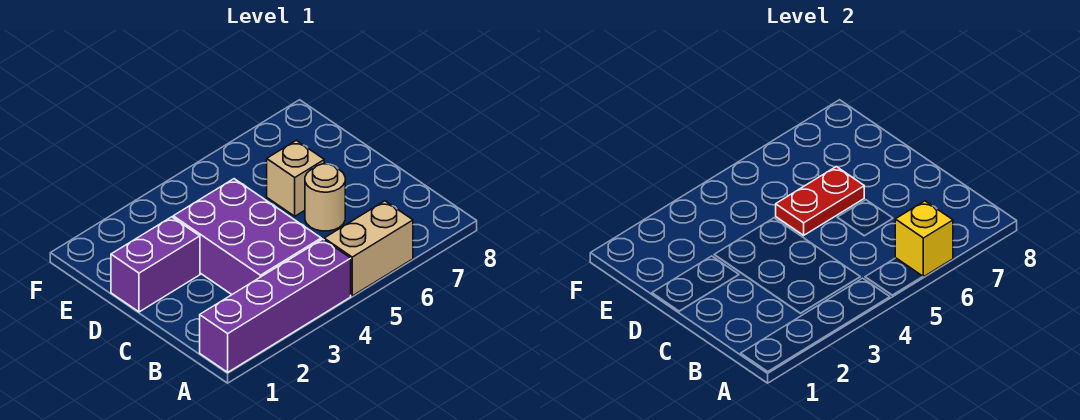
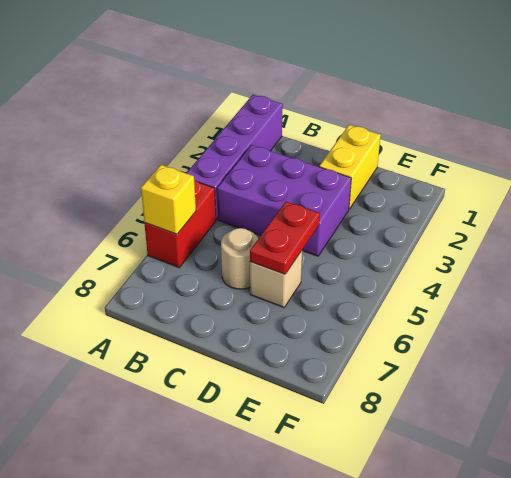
tan brick A5:A6 level 1 -> red brick A5:A6 level 1
purple brick D1:D2 level 1 -> yellow brick D1:D2 level 1

